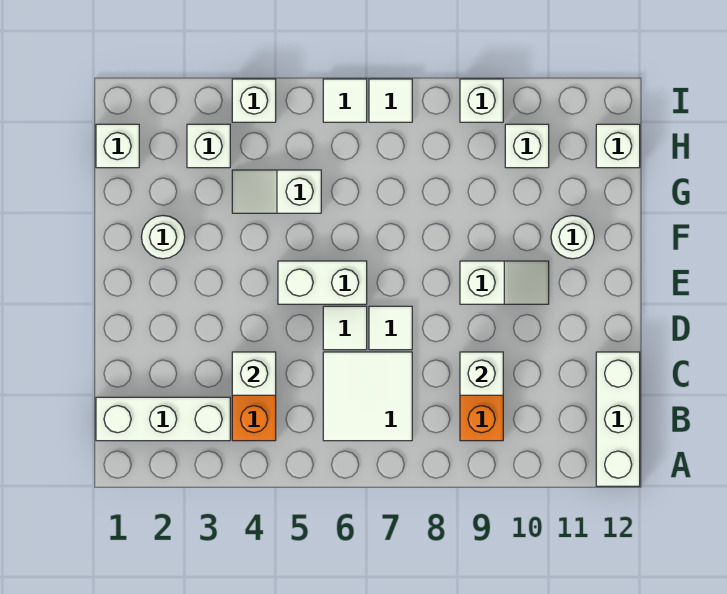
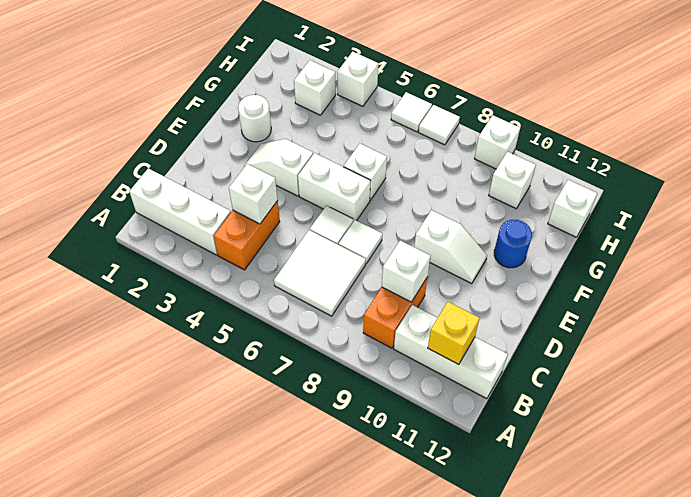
white brick A12:C12 level 1 -> white brick B10:B12 level 1
none -> yellow brick B11 level 2
white round brick F11 level 1 -> blue round brick F11 level 1
white slope G4:G5 level 1 top 5 -> white slope E3:E4 level 1 top 4
white brick H1 level 1 -> white brick F6 level 1

